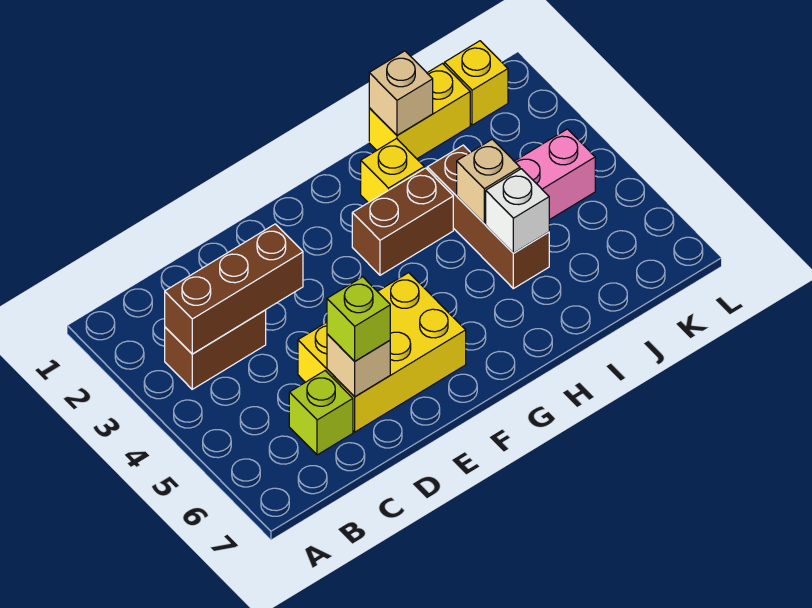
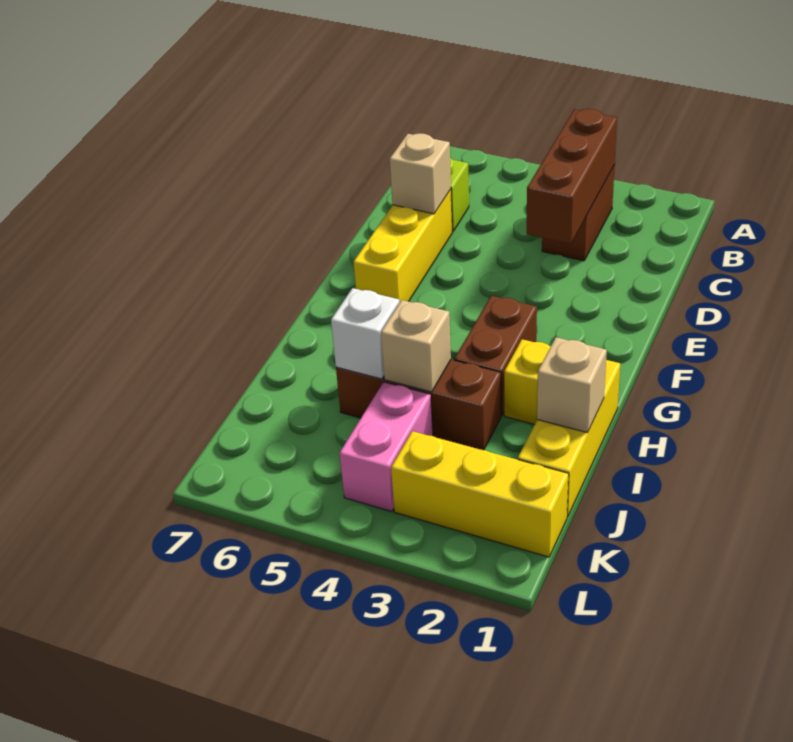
yellow brick D5:F6 level 1 -> yellow brick D6:F6 level 1
lime brick D6 level 3 -> none
yellow brick I1:J1 level 1 -> yellow brick H1:J1 level 1
yellow brick K1 level 1 -> yellow brick K1:K3 level 1

